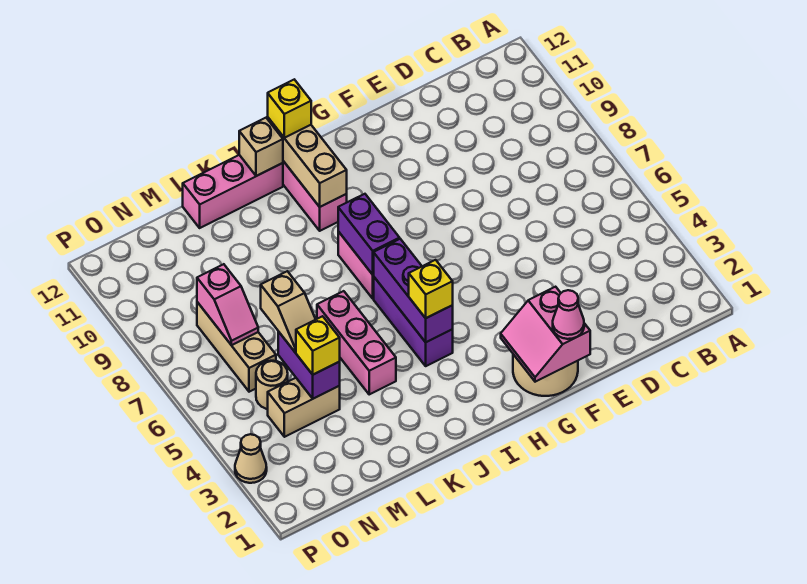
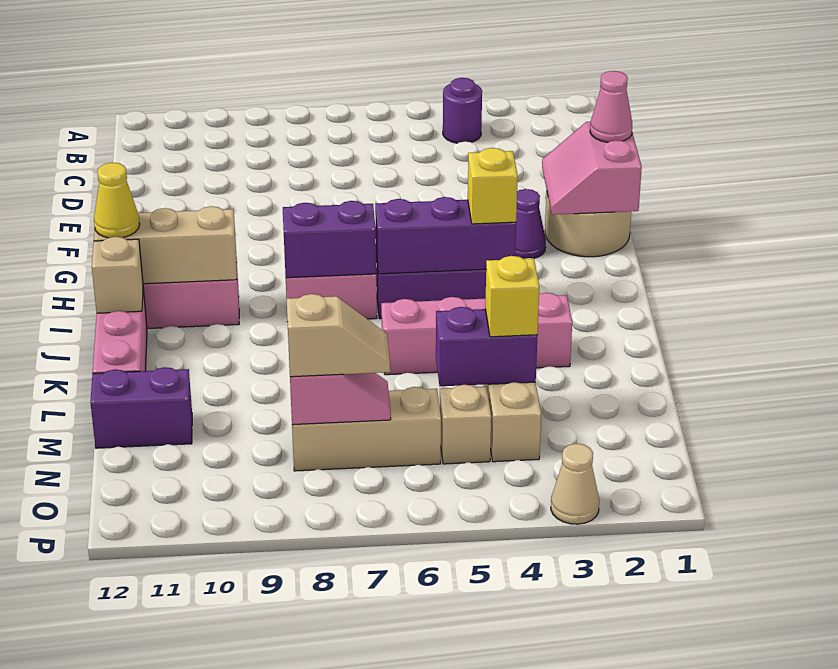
none -> purple round brick B4 level 1
pink slope F1:G2 level 2 top F -> pink slope F1:G2 level 2 top 1
none -> purple cone G3 level 1
yellow brick I12 level 3 -> yellow cone I12 level 3
pink brick K4:K6 level 1 -> pink brick K3:K6 level 1
tan slope M5:M6 level 3 top 6 -> tan slope N7:N8 level 3 top 8
none -> purple brick M11:M12 level 1
tan round brick N5 level 1 -> tan brick N5 level 1

